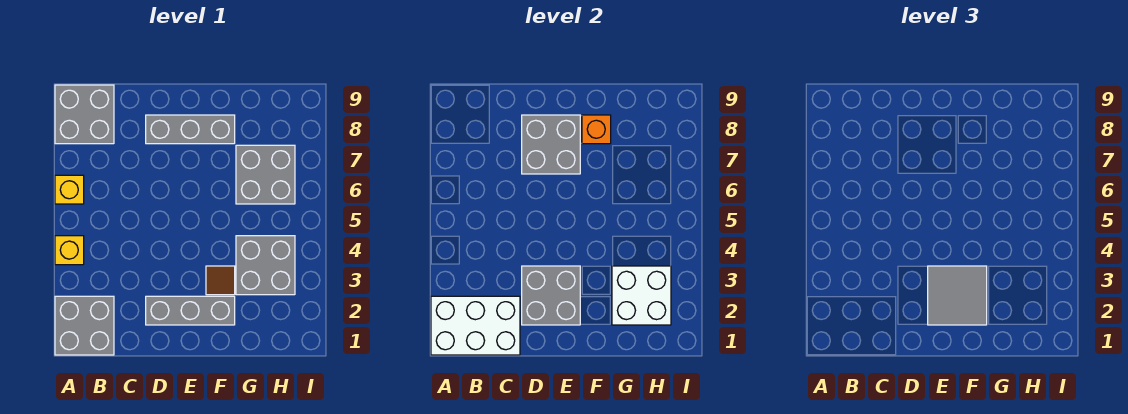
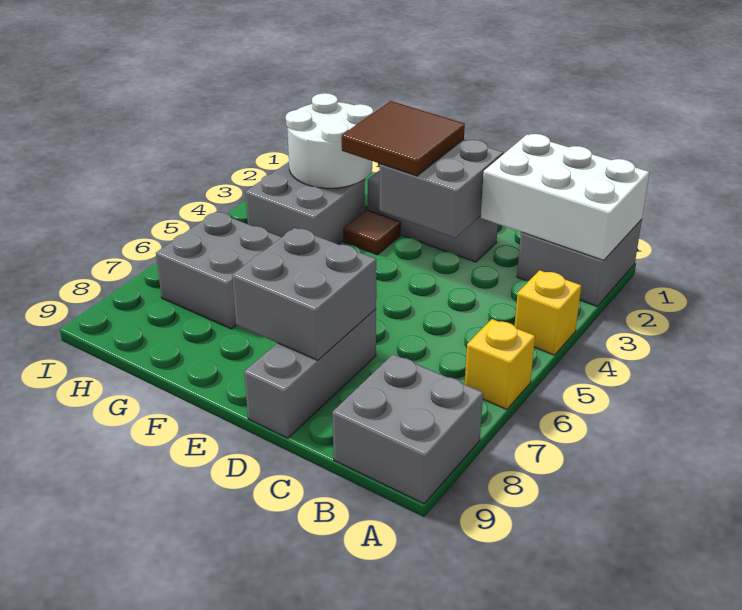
grey brick D8:F8 level 1 -> grey brick D7:D9 level 1
grey tile E2:F3 level 3 -> brown tile E2:F3 level 3
orange brick F8 level 2 -> none
white brick G2:H3 level 2 -> white round brick G2:H3 level 2

